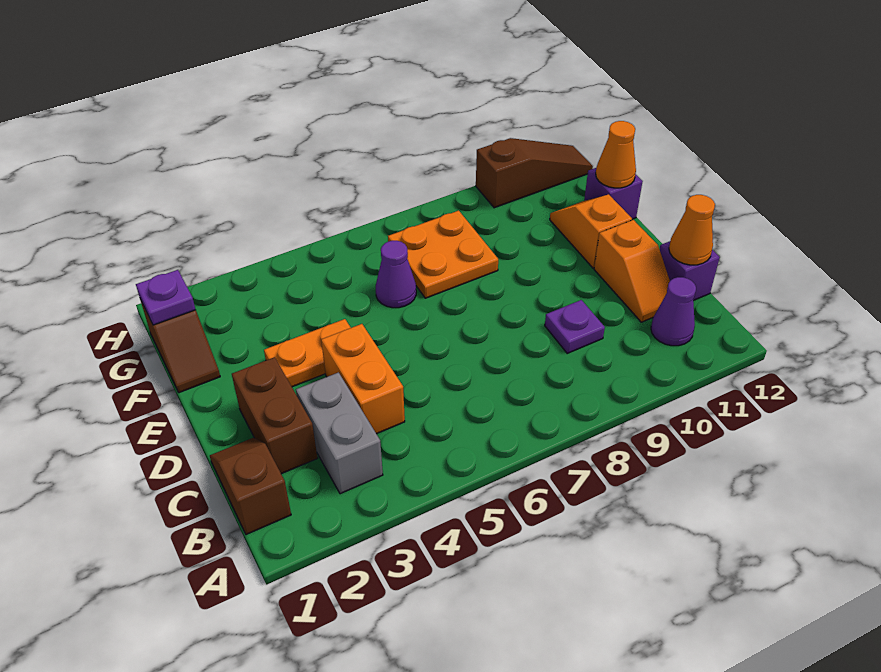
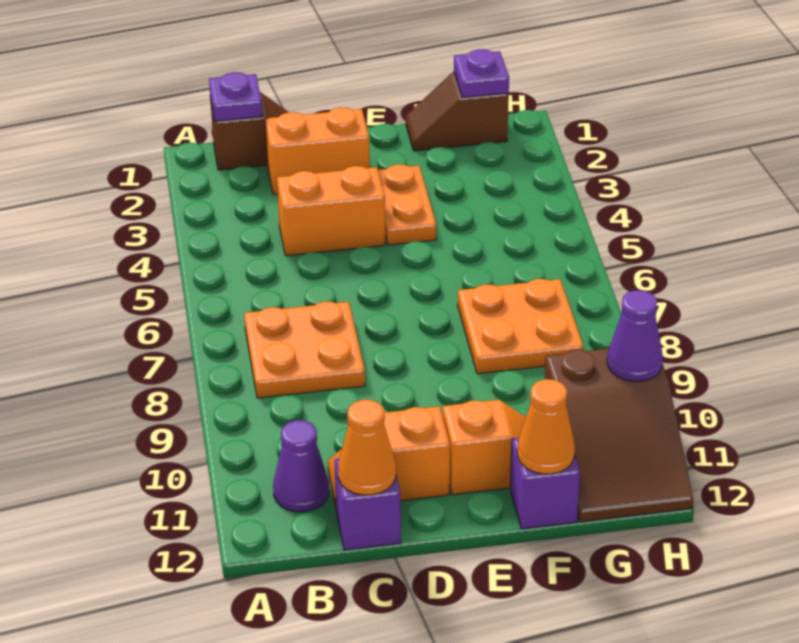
grey brick B3:C3 level 1 -> none
none -> orange plate B7:C8 level 1
brown brick C2:D2 level 1 -> orange brick C2:D2 level 1
purple plate C9 level 1 -> purple plate B1 level 2
purple cone F6 level 1 -> purple cone H10 level 2
brown slope H10:H12 level 1 top 10 -> brown slope G10:H12 level 1 top 10

